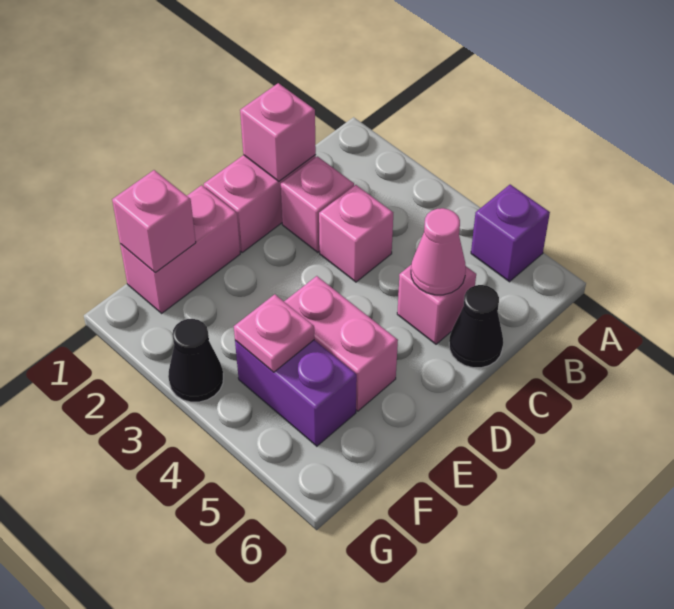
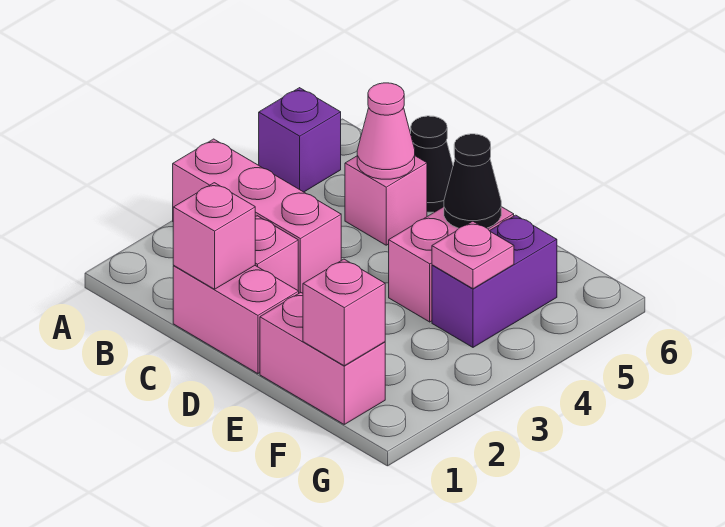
pink brick C3 level 1 -> pink brick A3:C3 level 1
black cone G3 level 1 -> black cone E5 level 2

